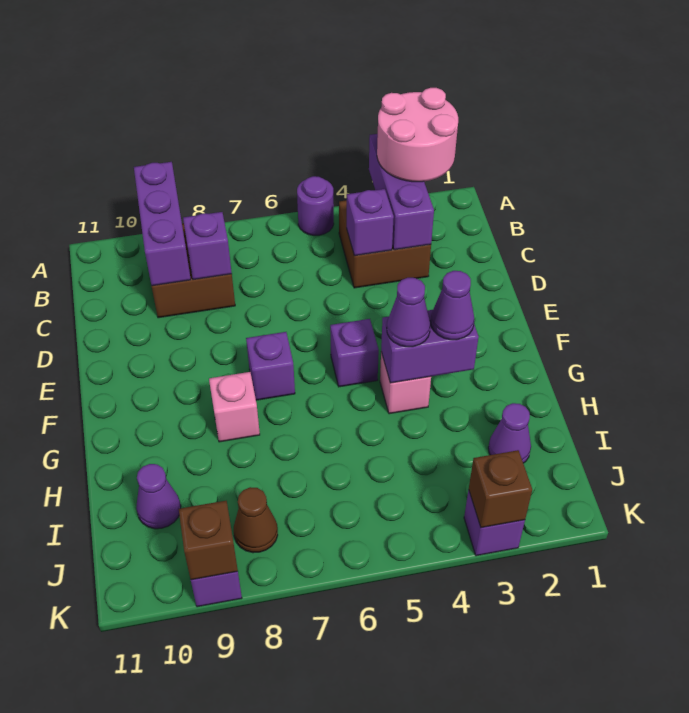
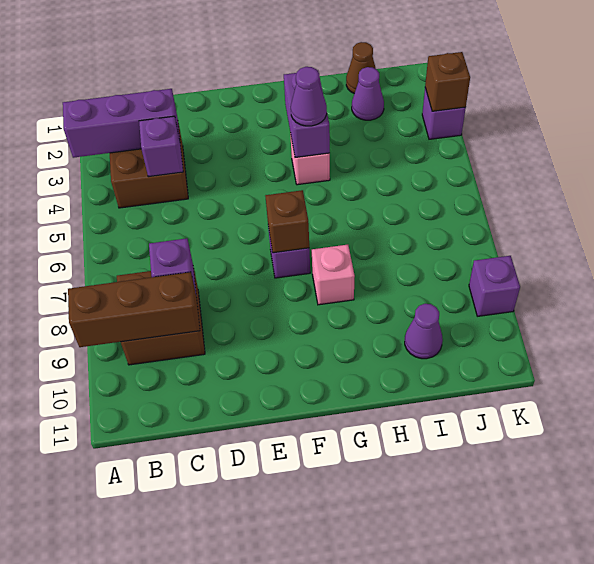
pink round brick A2:B3 level 3 -> none
purple round brick A5 level 1 -> none
purple brick A9:C9 level 2 -> brown brick A9:C9 level 2
purple brick F5 level 1 -> none
purple cone G3 level 3 -> none
brown cone J8 level 1 -> brown cone I1 level 1
brown brick K9 level 2 -> brown brick F7 level 2

